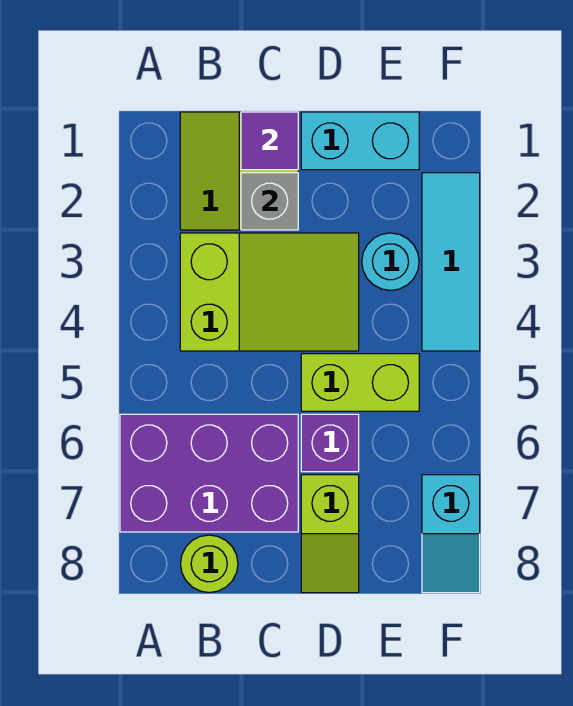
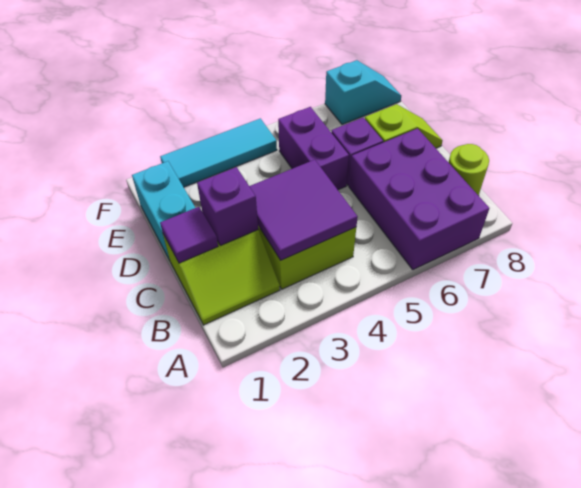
none -> purple tile B3:C4 level 2
grey brick C2 level 2 -> purple brick C2 level 2
lime brick D5:E5 level 1 -> purple brick D5:E5 level 1
cyan round brick E3 level 1 -> none

